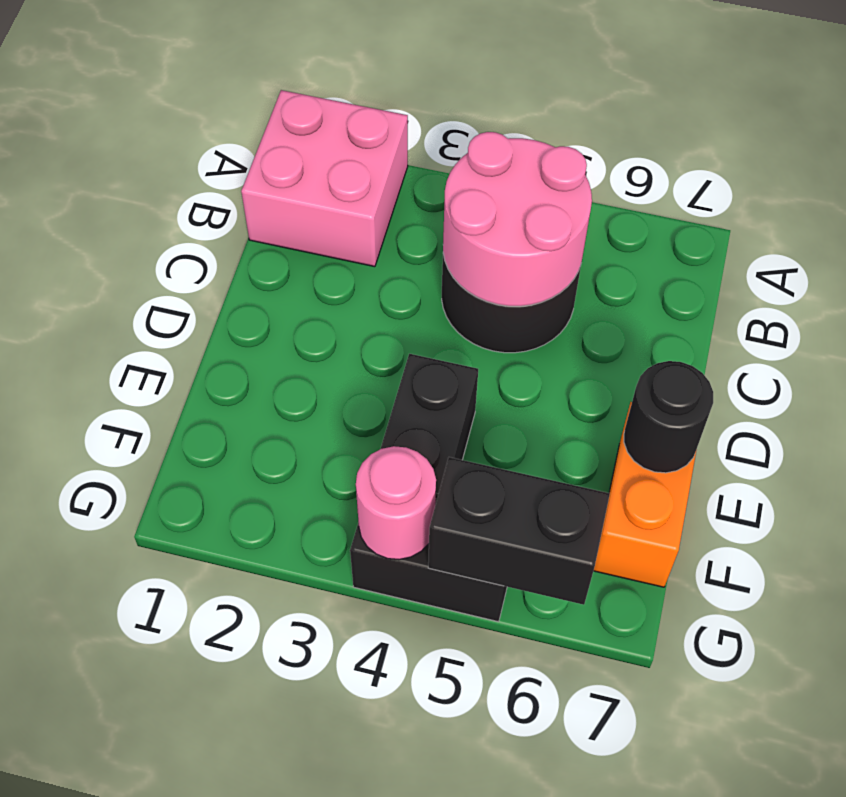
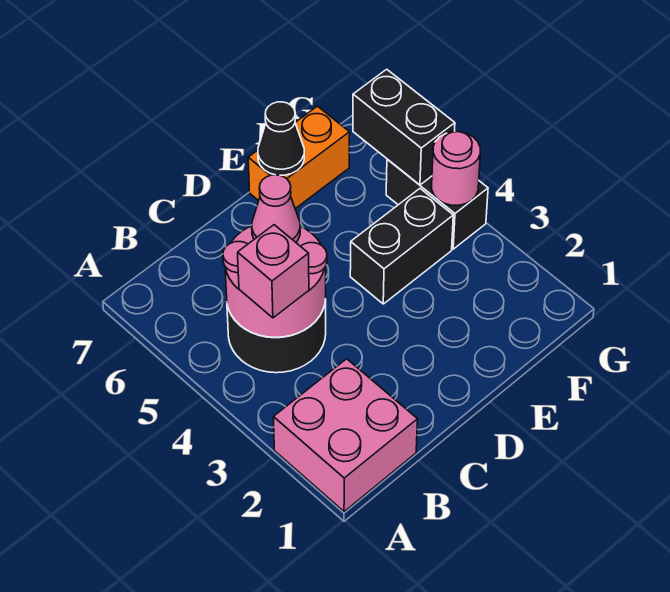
none -> pink brick B4 level 3
none -> pink cone C5 level 3
black round brick E7 level 2 -> black cone E7 level 2

